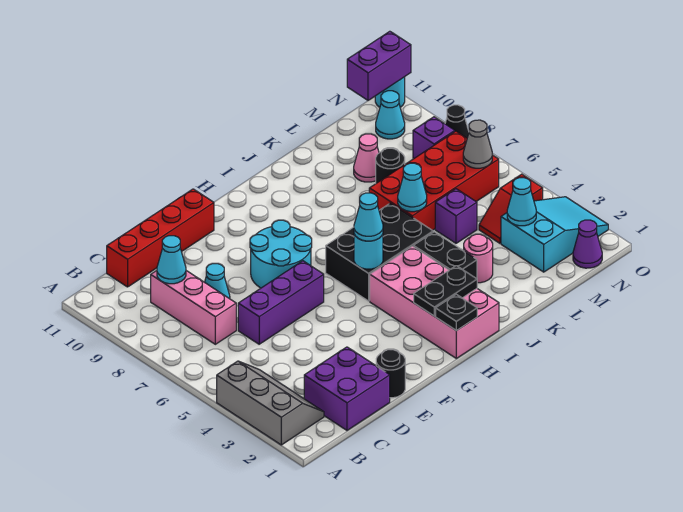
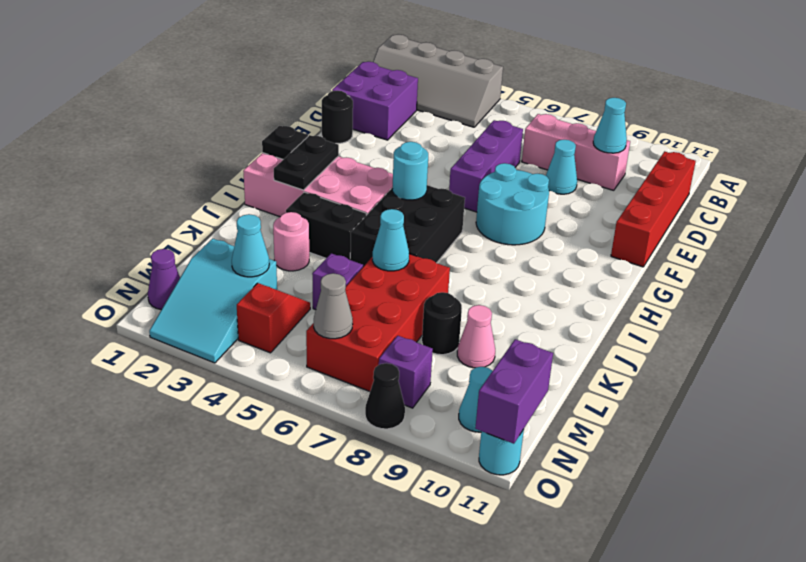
grey slope A2:B4 level 1 top A -> grey slope A1:B4 level 1 top A
cyan cone H5 level 3 -> none

